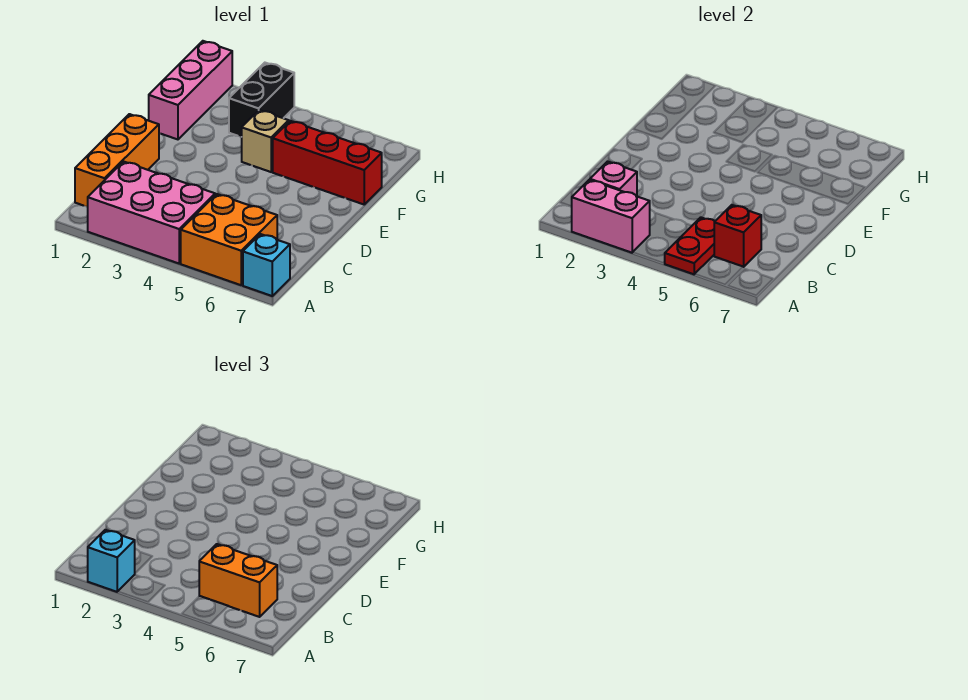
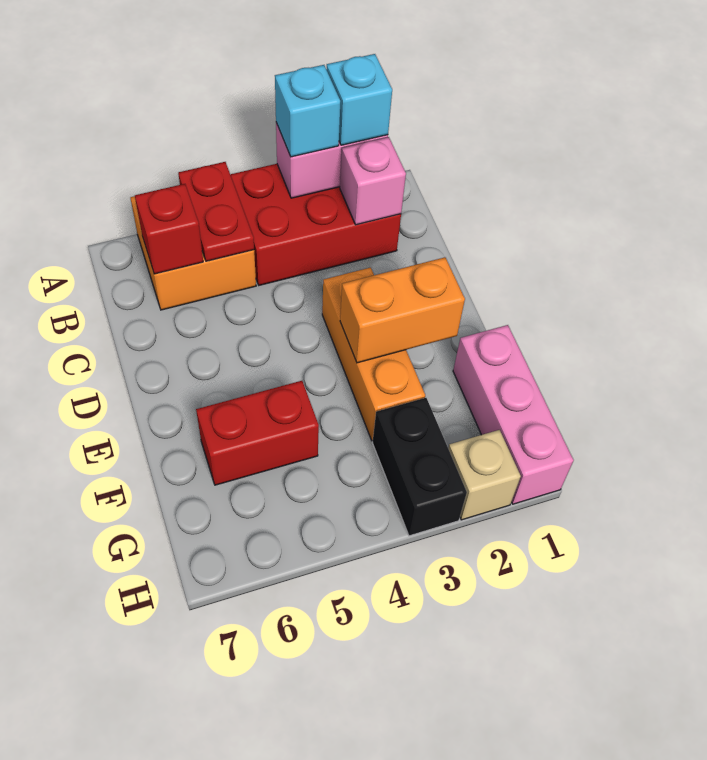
pink brick A2:B4 level 1 -> red brick A2:B4 level 1
cyan brick A7 level 1 -> cyan brick A3 level 3
orange brick B1:D1 level 1 -> orange brick D3:F3 level 1
orange brick B5:B6 level 3 -> orange brick E2:E3 level 2
tan brick F4 level 1 -> tan brick H2 level 1
red brick F5:F7 level 1 -> red brick F5:F6 level 1

